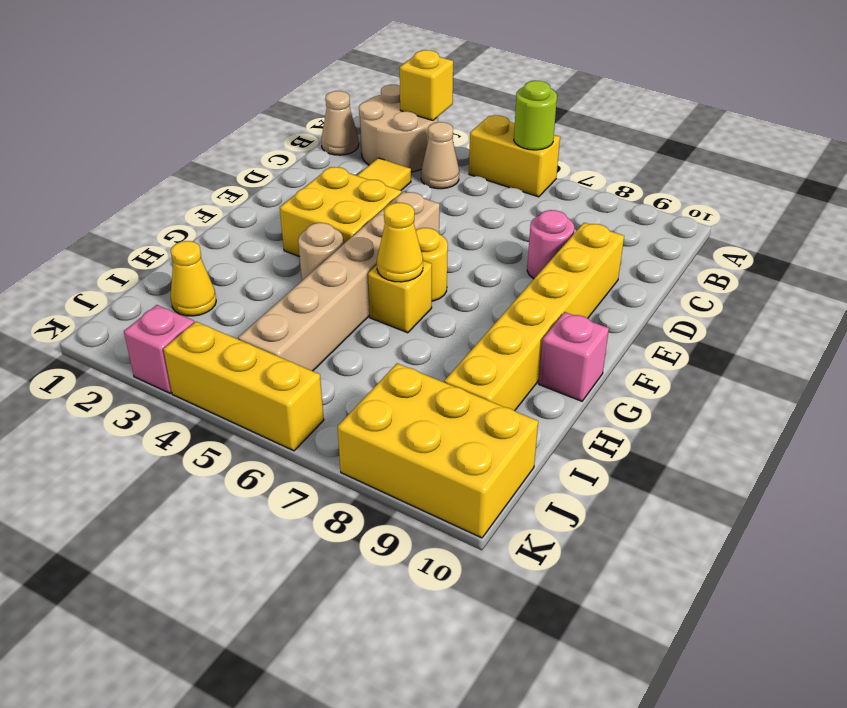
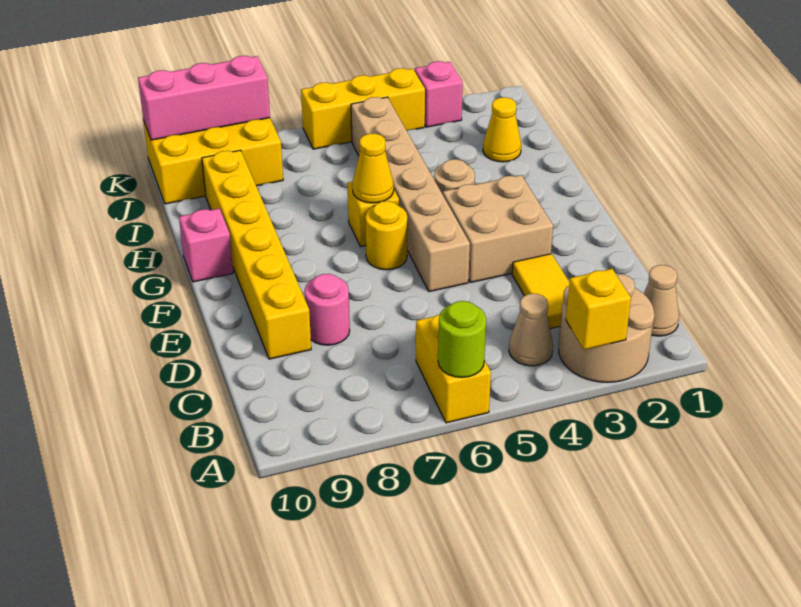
yellow brick A5:A6 level 1 -> yellow brick A6:B6 level 1
yellow brick E3:F4 level 1 -> tan brick E3:F4 level 1
none -> pink brick K8:K10 level 2

